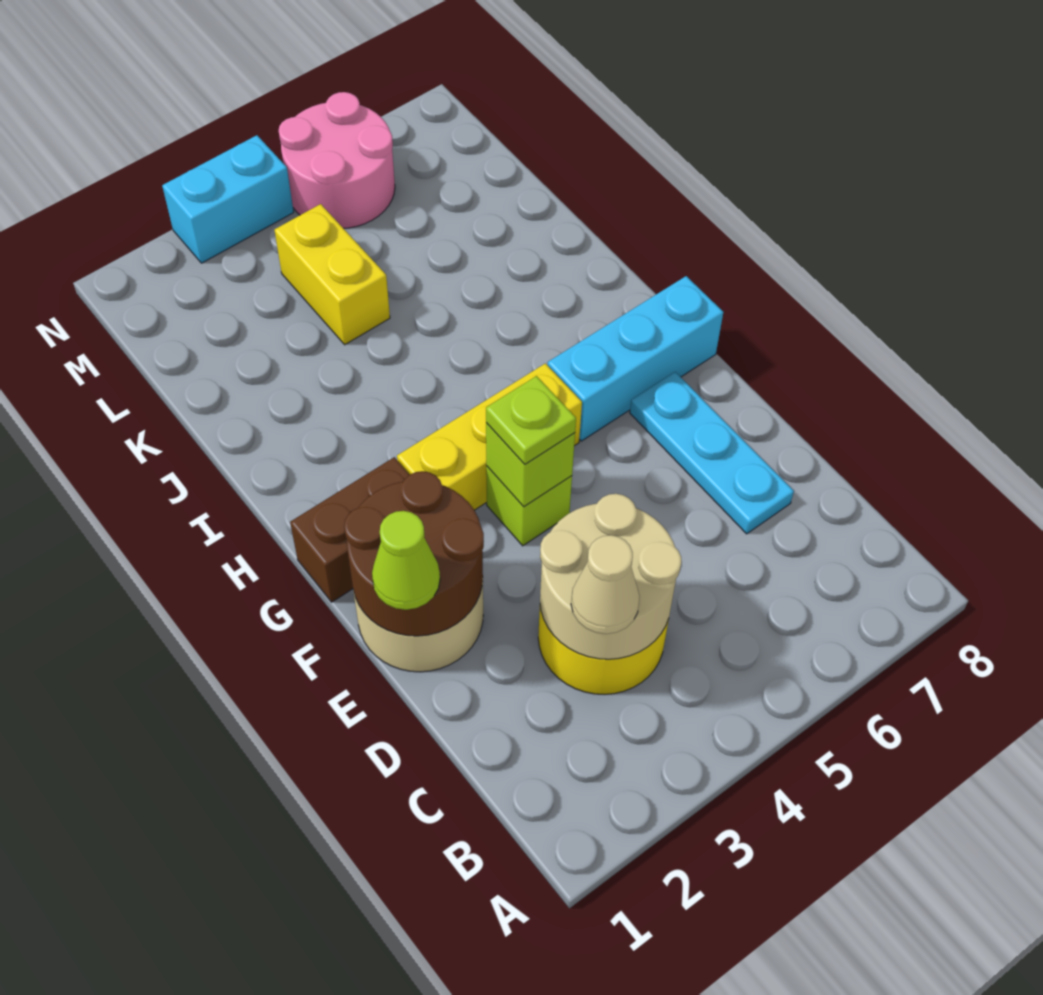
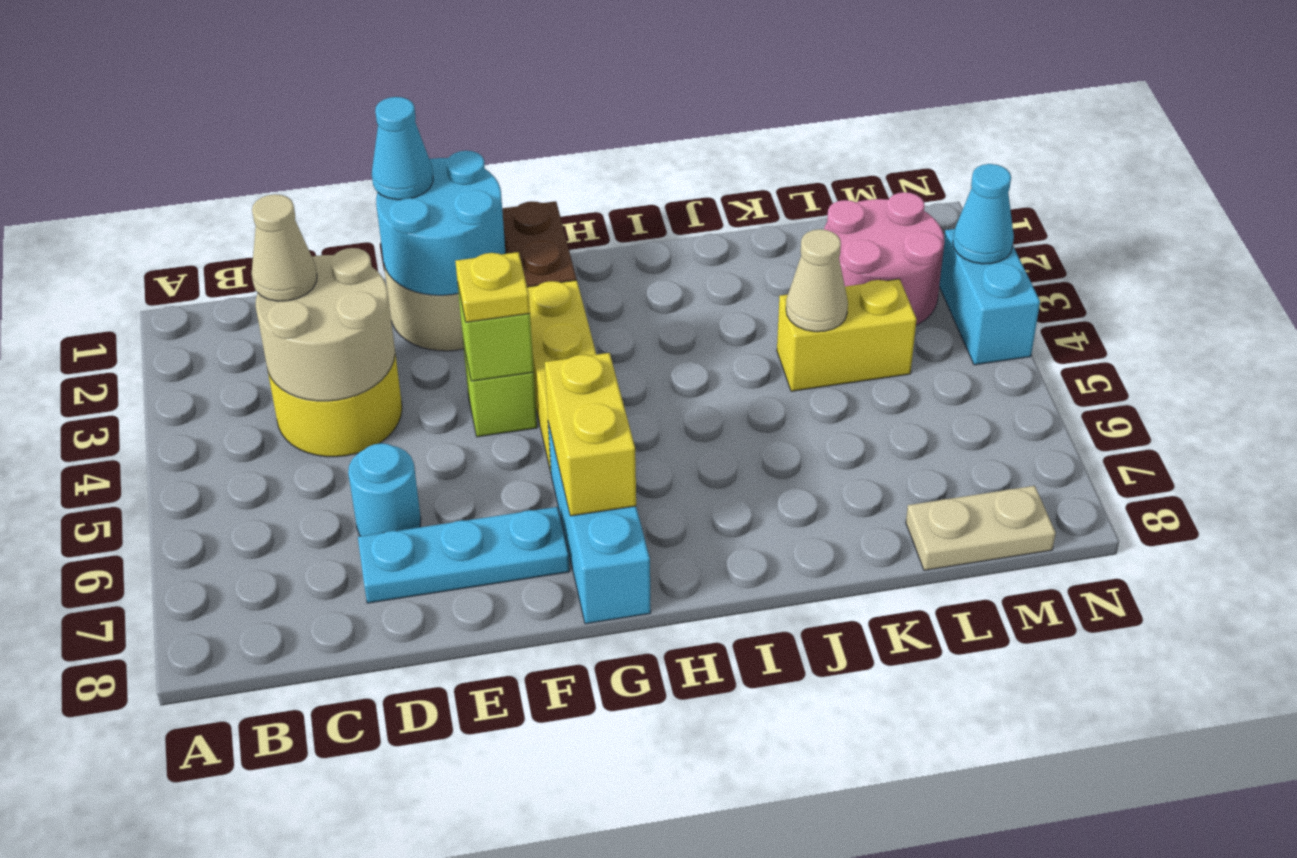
none -> cyan round brick D6 level 1
brown round brick E1:F2 level 2 -> cyan round brick E1:F2 level 2
lime cone E1 level 3 -> cyan cone E1 level 3
lime plate F4 level 3 -> yellow plate F4 level 3
none -> yellow brick G6:G7 level 2
none -> tan cone K4 level 2
none -> tan plate L8:M8 level 1
pink round brick M5:N6 level 1 -> pink round brick L2:M3 level 1
none -> cyan cone N3 level 2

